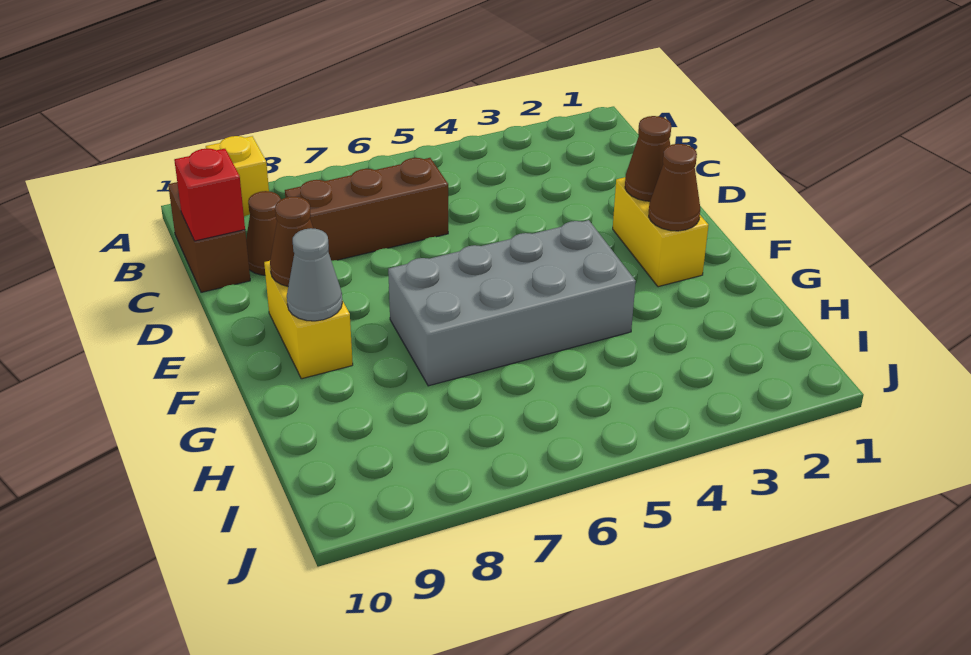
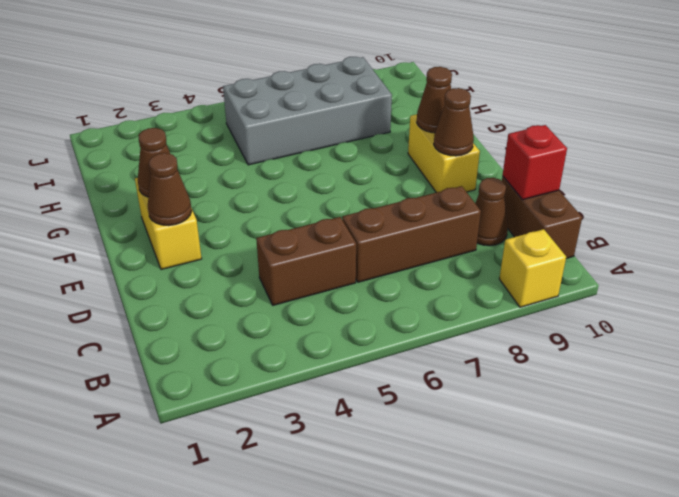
none -> brown brick C4:C5 level 1
grey brick F4:G7 level 1 -> grey brick H5:I8 level 1
grey cone F9 level 2 -> brown cone F9 level 2

